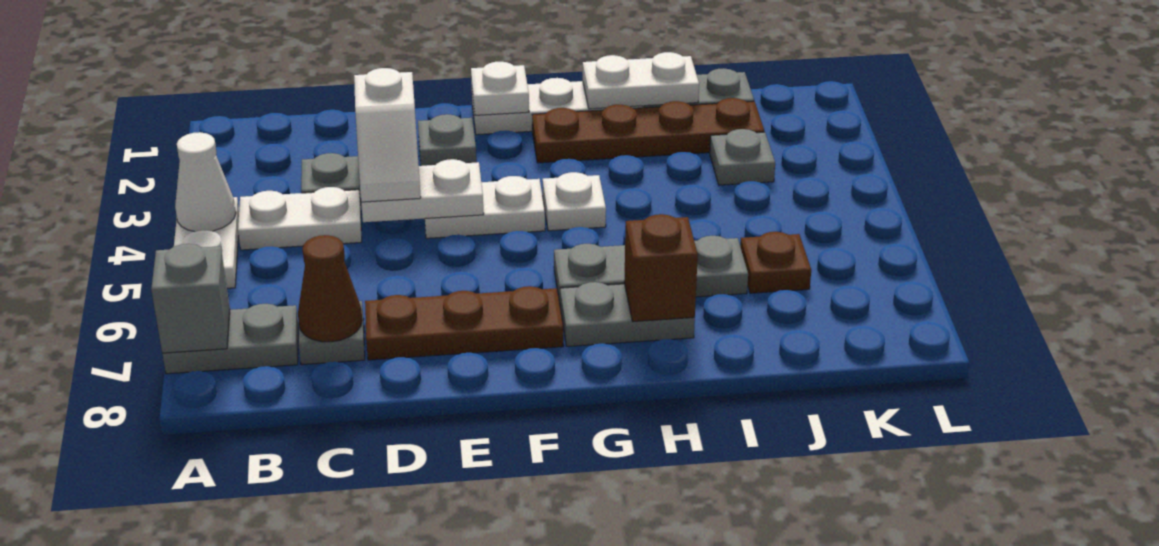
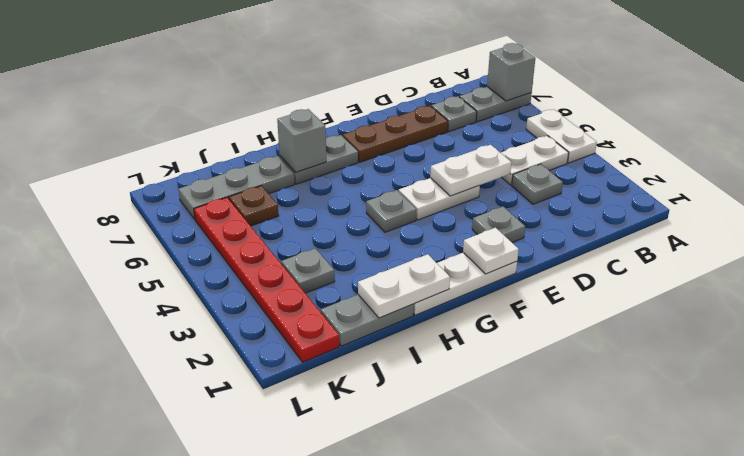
white cone A4 level 2 -> none
brown cone C7 level 2 -> none
white slope D3:D4 level 3 top 3 -> none
brown plate G2:J2 level 1 -> none
white plate G4 level 1 -> grey plate G4 level 1
grey plate G6:I6 level 1 -> grey plate I7:K7 level 1
brown brick H7 level 2 -> grey brick H7 level 2
none -> red plate K1:K6 level 1

